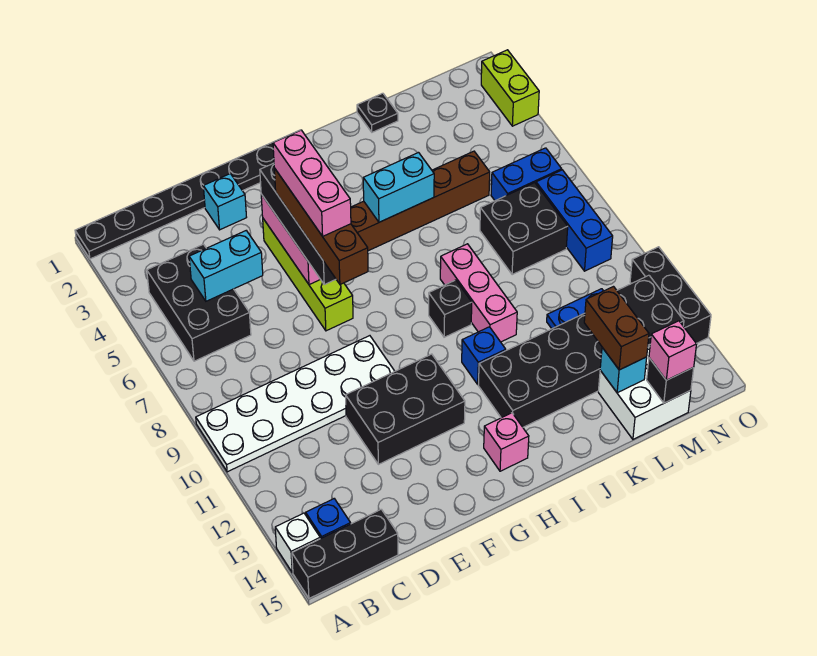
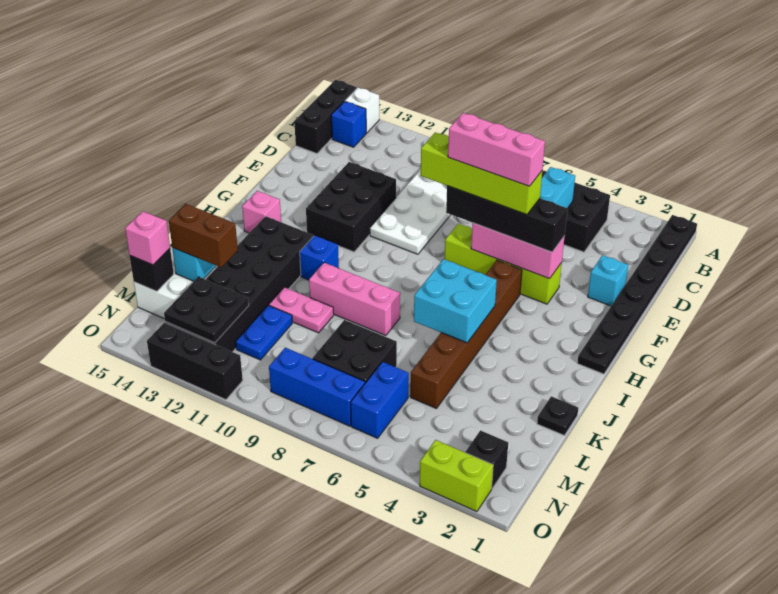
brown brick F5:F8 level 4 -> lime brick F5:F8 level 4
cyan brick I5:J5 level 2 -> cyan brick I5:J6 level 2
black brick I9 level 1 -> black brick N2 level 1
none -> pink plate K10:K11 level 1

